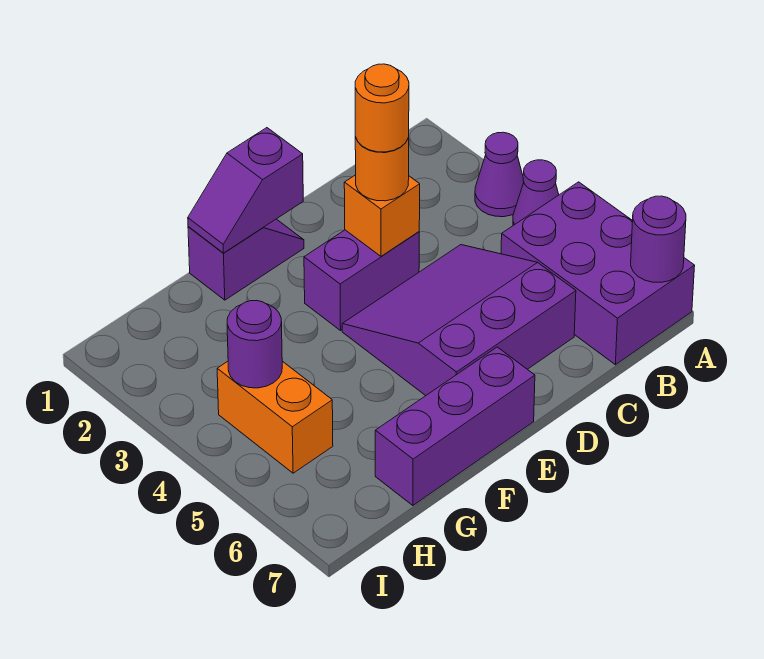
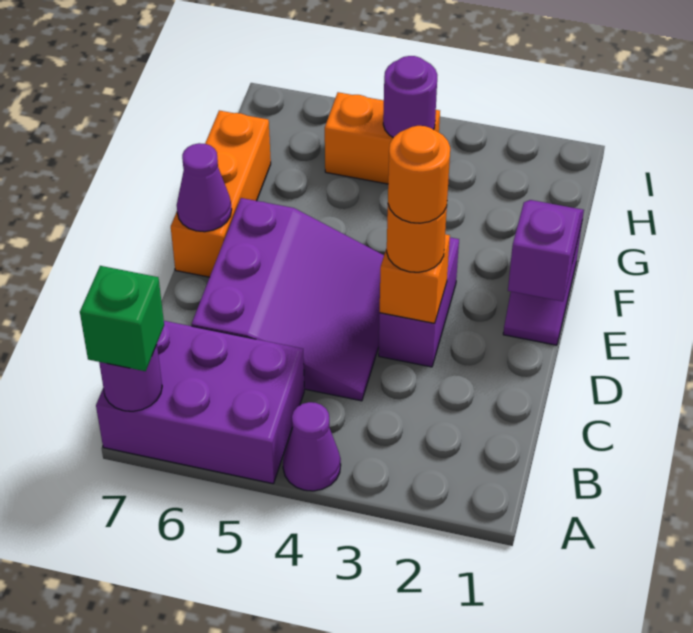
purple cone A3 level 1 -> purple cone E7 level 2
none -> green brick A7 level 3
purple brick E7:G7 level 1 -> orange brick E7:G7 level 1

